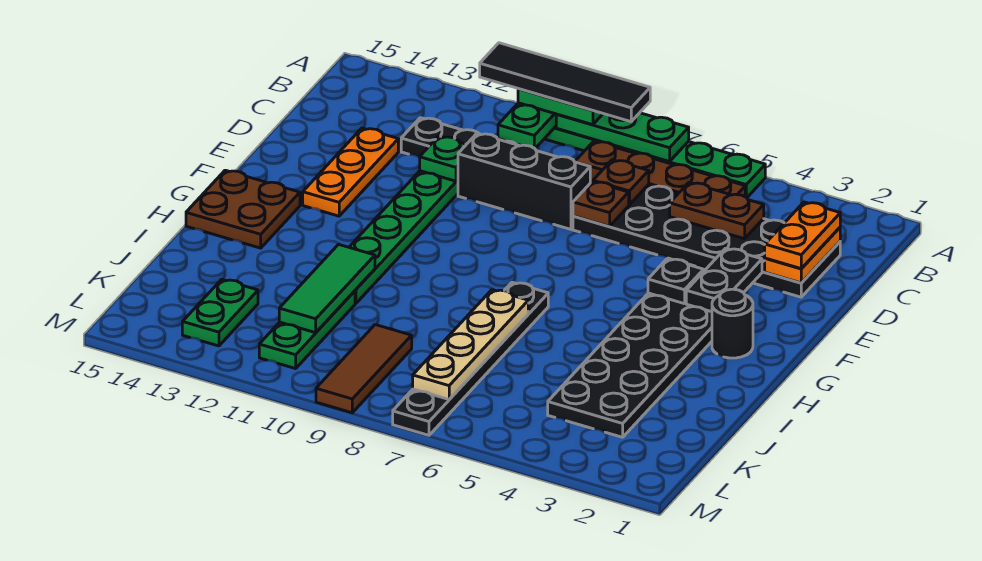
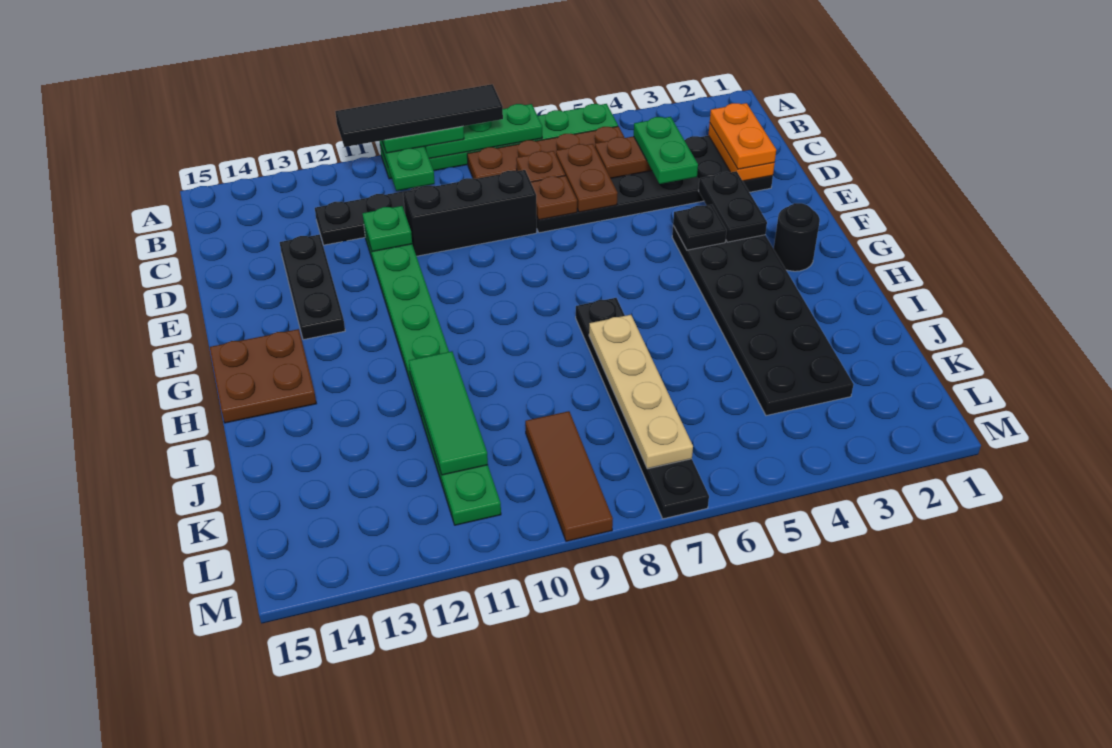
none -> brown plate C6:D6 level 2
orange plate D13:F13 level 1 -> black plate D13:F13 level 1
green plate K13:L13 level 1 -> green plate C4:D4 level 3

